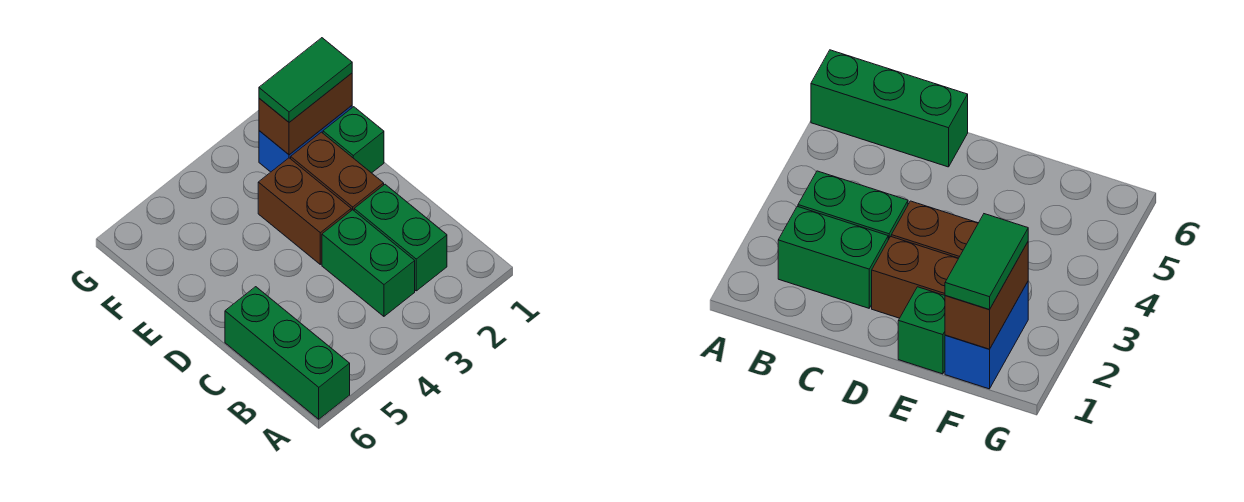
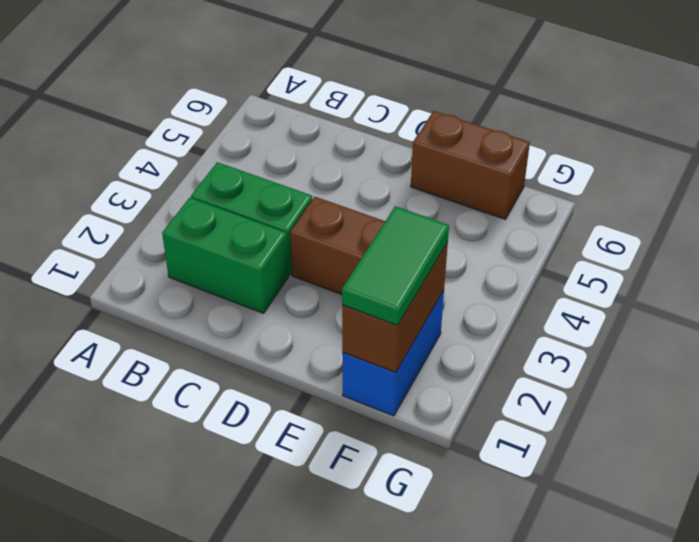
green brick A6:C6 level 1 -> none
brown brick D2:E2 level 1 -> brown brick E6:F6 level 1
green brick E1 level 1 -> none

